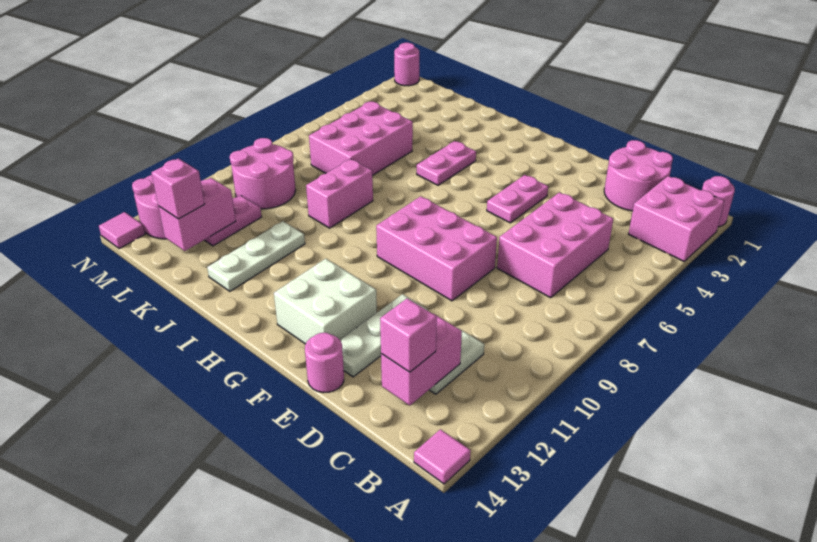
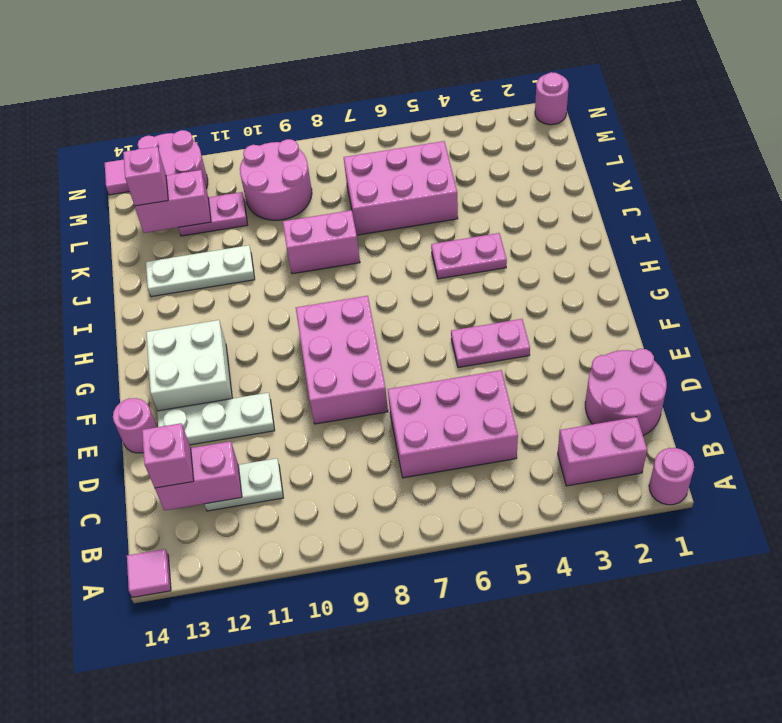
pink brick A2:B3 level 1 -> pink brick B2:B3 level 1

